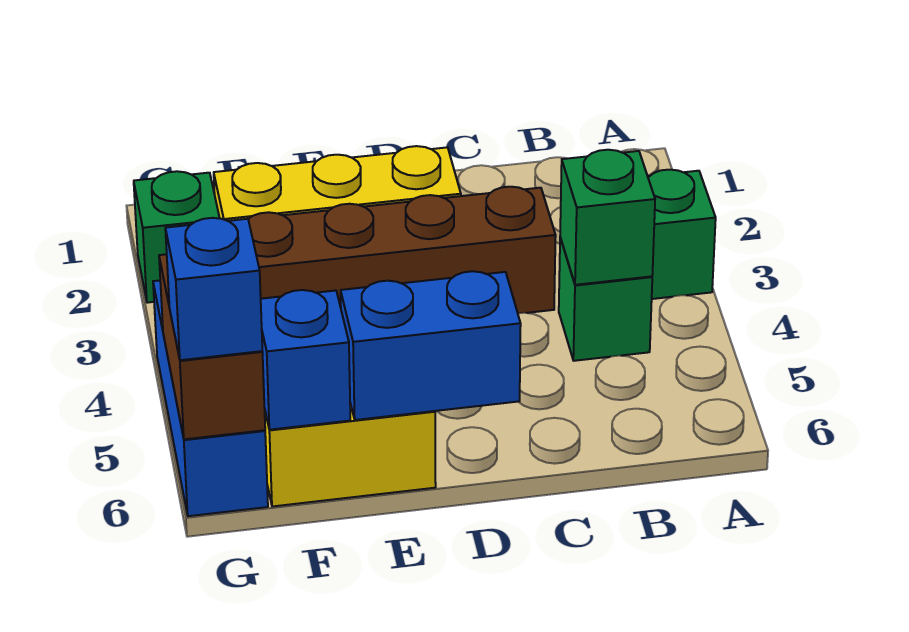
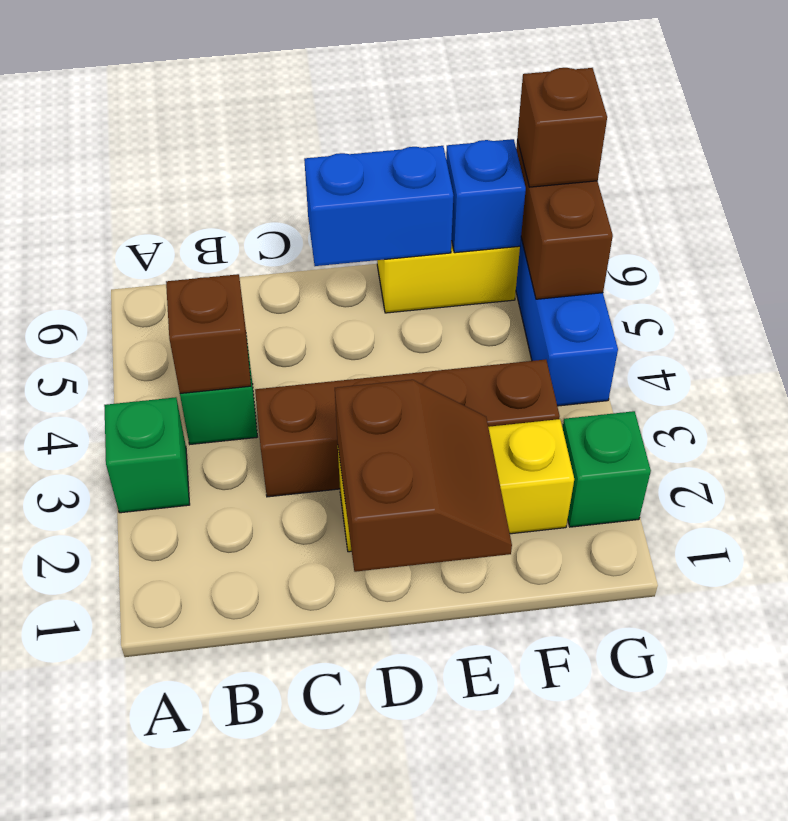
green brick B4 level 2 -> brown brick B4 level 2
none -> brown slope D1:E2 level 2 top D
blue brick G6 level 3 -> brown brick G6 level 3

